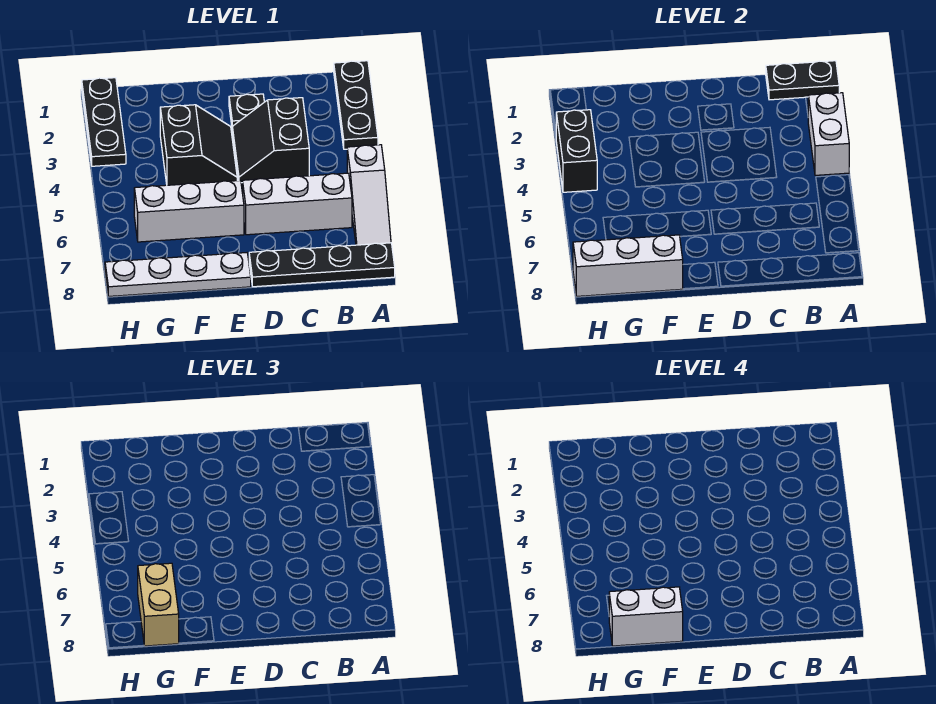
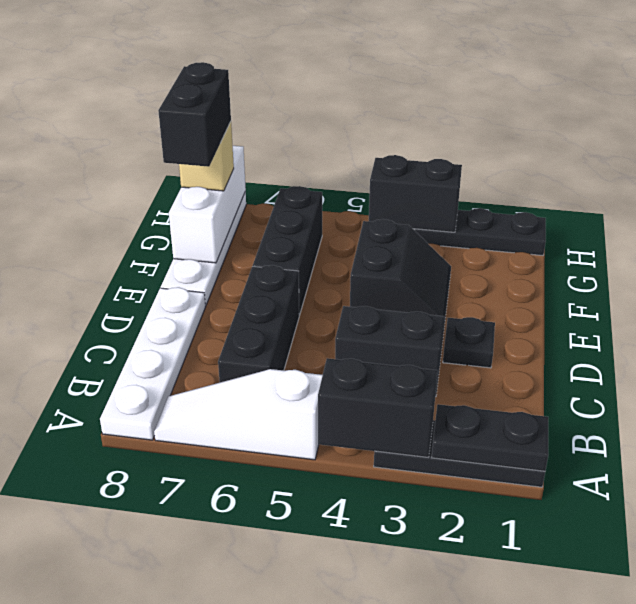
black plate A1:B1 level 2 -> black plate A1:A2 level 2
white brick A3:A4 level 2 -> black brick A3:A4 level 2
black plate A8:D8 level 1 -> white plate A8:D8 level 1
white brick B6:D6 level 1 -> black brick B6:D6 level 1
black slope E3:F4 level 1 top F -> black slope E3:F4 level 1 top 4
white brick E6:G6 level 1 -> black brick E6:G6 level 1
white brick F8:G8 level 4 -> black brick F8:G8 level 4
tan brick G7:G8 level 3 -> tan brick G8 level 3

